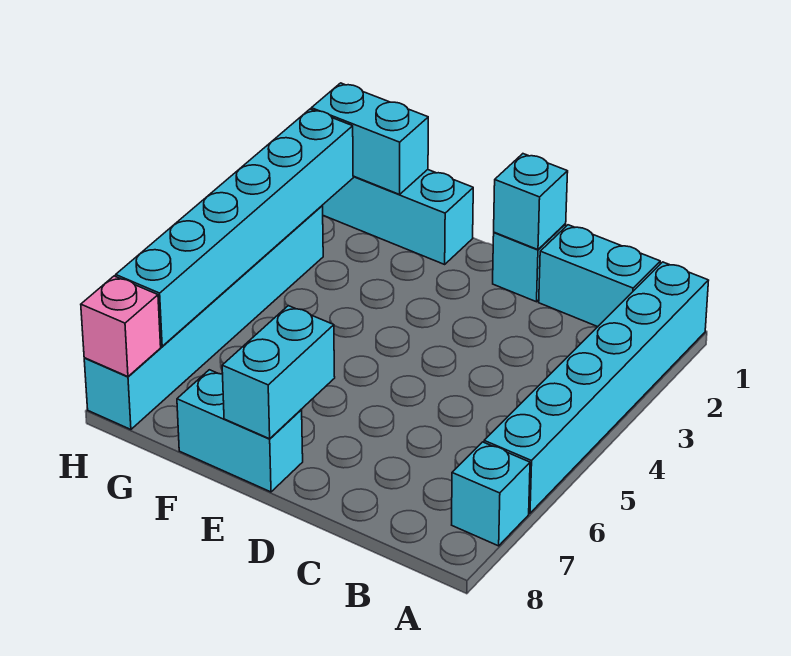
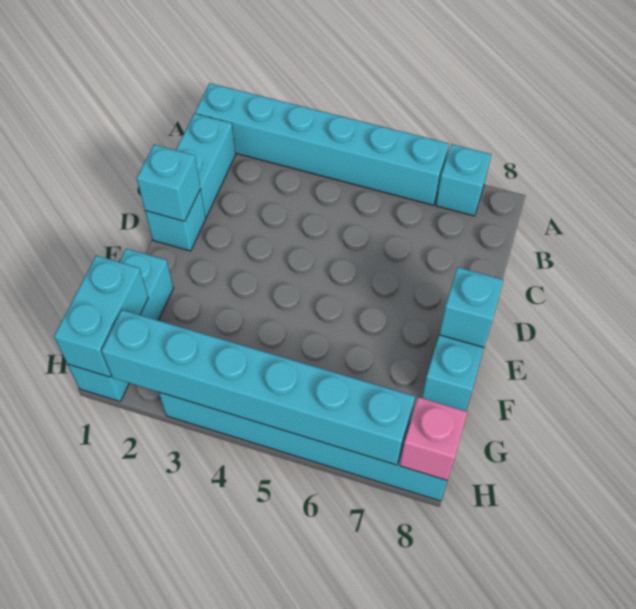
cyan brick E7:E8 level 2 -> cyan brick E8 level 2

